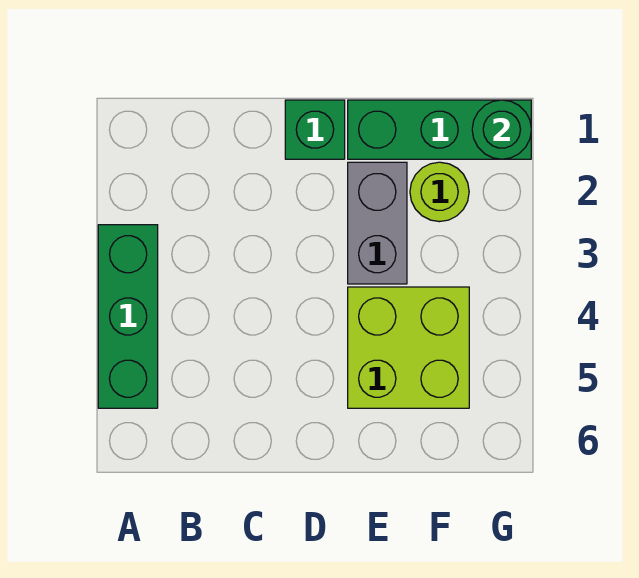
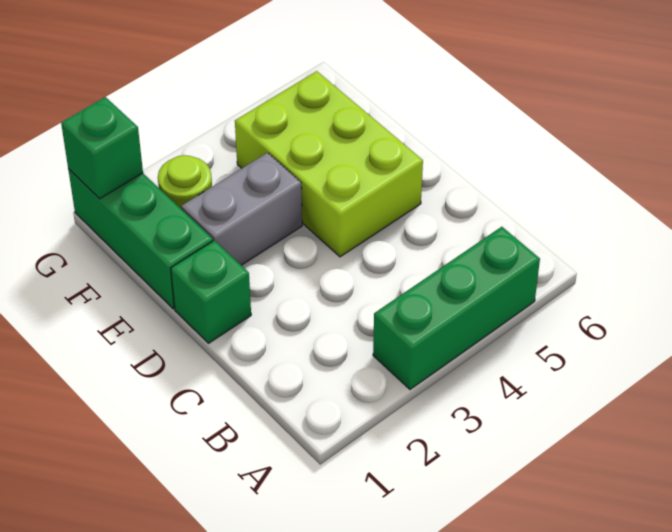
lime brick E4:F5 level 1 -> lime brick D4:F5 level 1
green round brick G1 level 2 -> green brick G1 level 2

